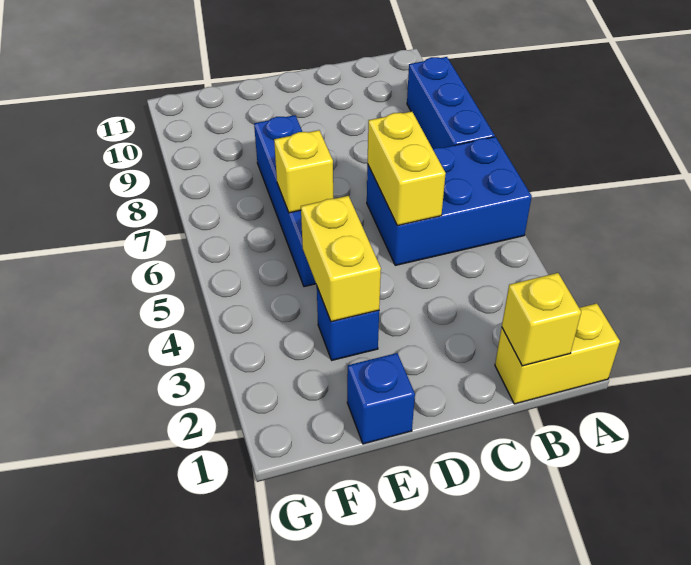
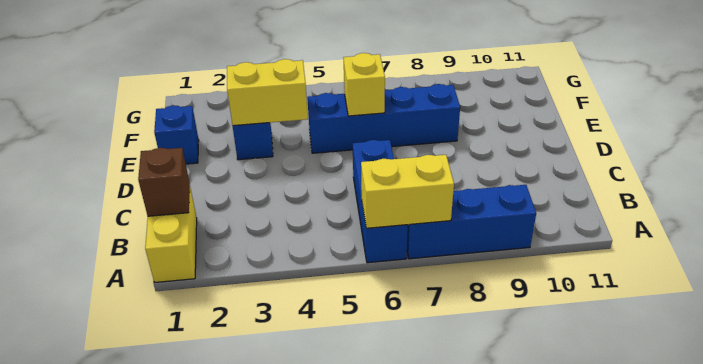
blue brick A5:C6 level 1 -> blue brick A6:C6 level 1
yellow brick B1 level 2 -> brown brick B1 level 2
yellow brick C5:C6 level 2 -> yellow brick A6:A7 level 2

